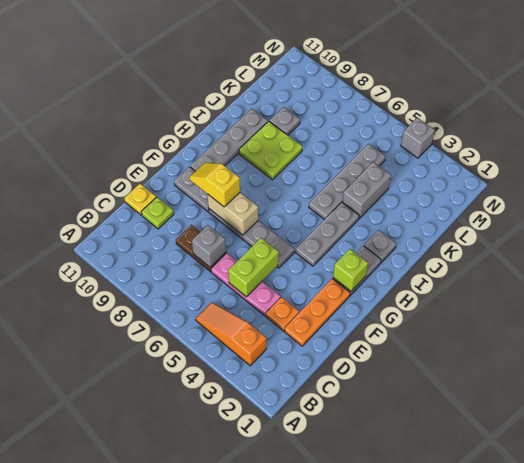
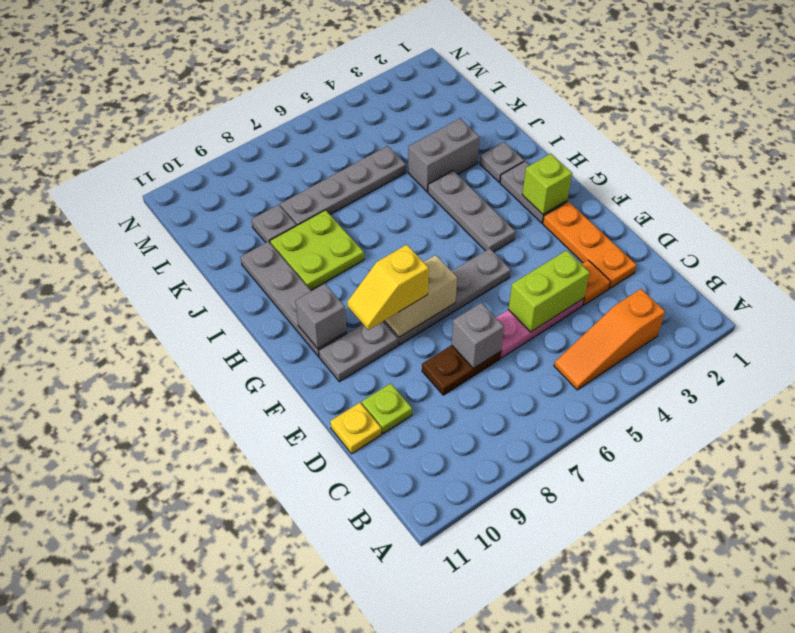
lime brick D5:E5 level 2 -> lime brick D4:D5 level 2
grey plate I5:L5 level 1 -> grey plate K5:K8 level 1
grey brick J4:K4 level 1 -> grey brick J3:J4 level 1
grey brick N4 level 1 -> grey brick G10 level 2

